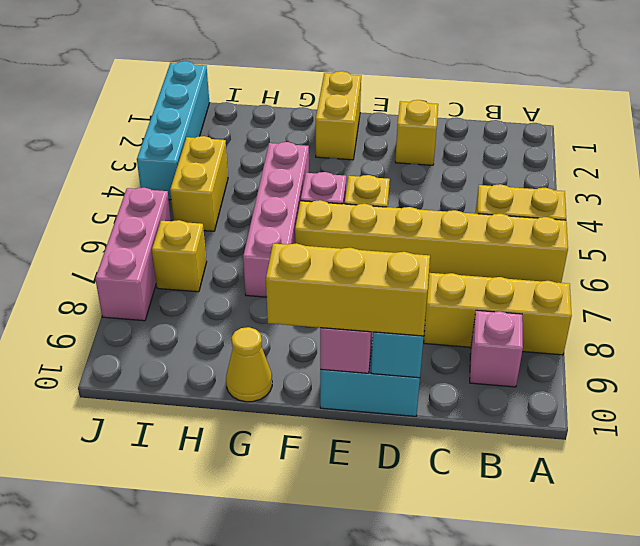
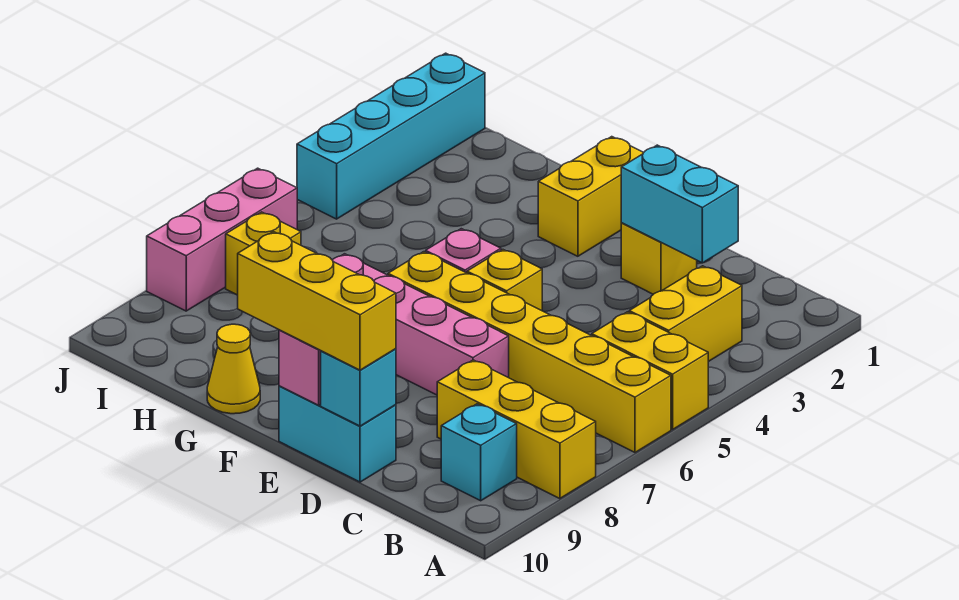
pink brick B9 level 1 -> cyan brick B9 level 1
none -> cyan brick C2:D2 level 2
pink brick G4:G7 level 1 -> pink brick D7:G7 level 1
yellow brick I4:I5 level 1 -> yellow brick B3:B4 level 1

